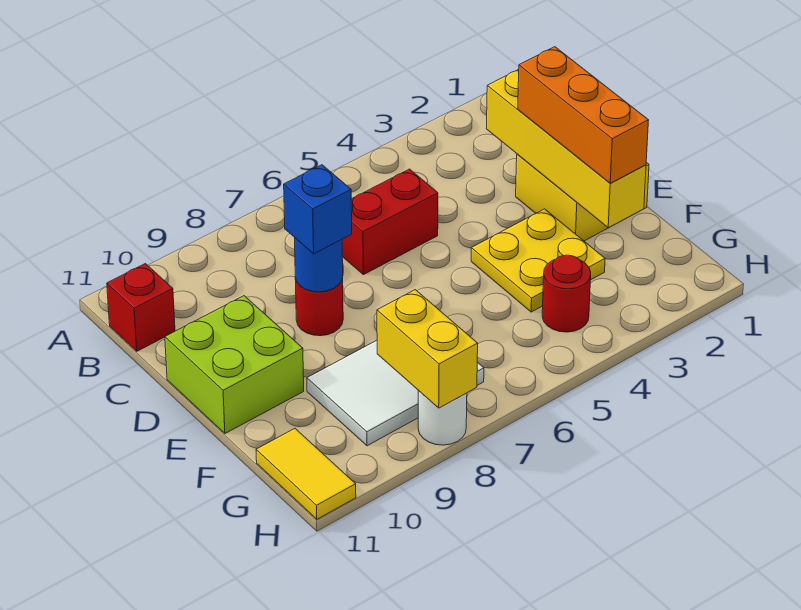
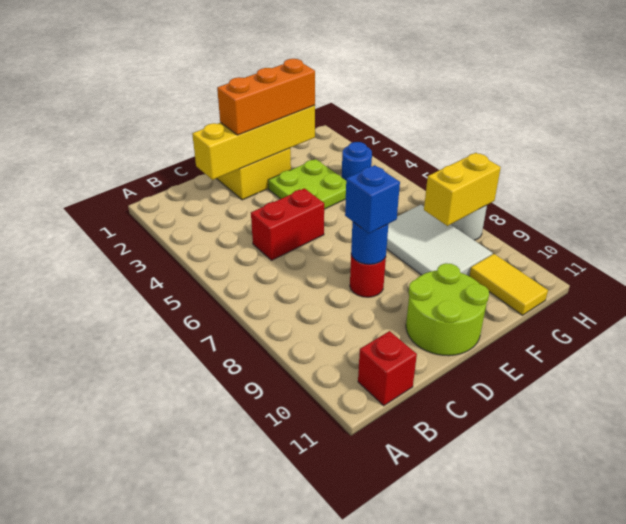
red brick C5:C6 level 1 -> red brick C5:D5 level 1
lime brick D10:E11 level 1 -> lime round brick D10:E11 level 1
yellow plate E3:F4 level 1 -> lime plate E3:F4 level 1
red round brick G4 level 1 -> blue round brick G4 level 1
yellow tile G11:H11 level 1 -> yellow tile G10:G11 level 1

